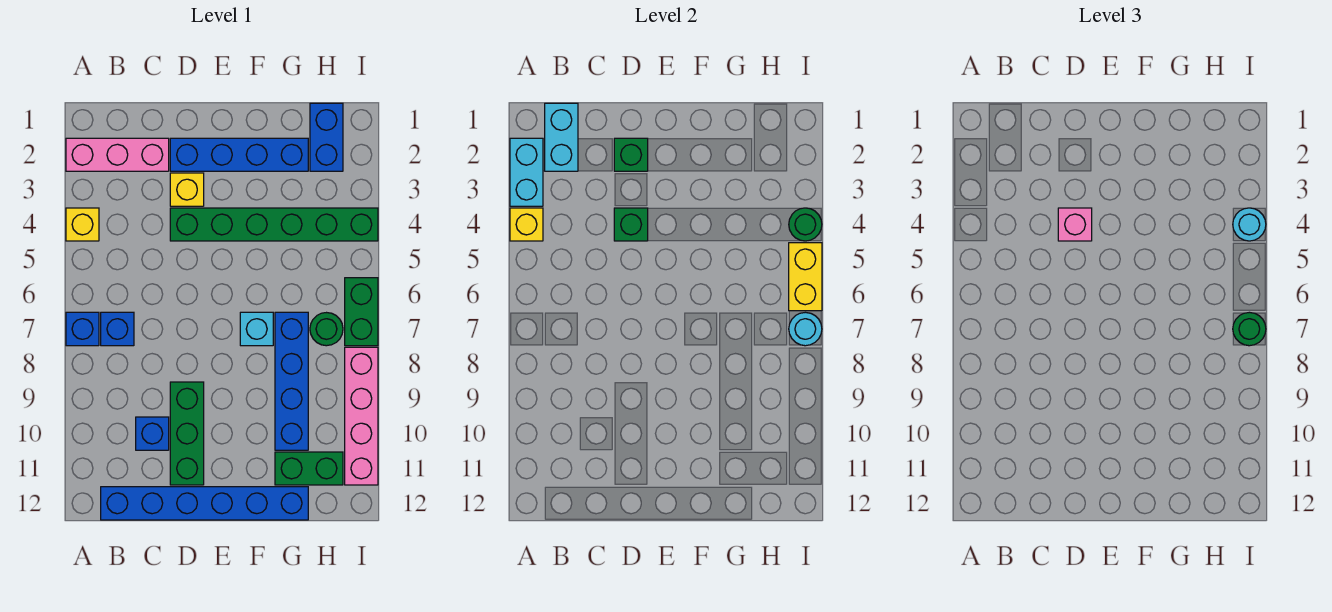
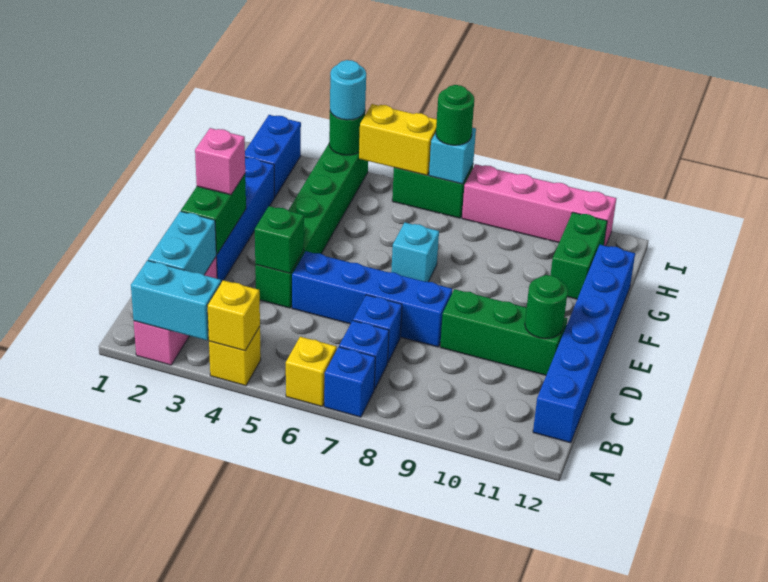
cyan brick B1:B2 level 2 -> cyan brick B2:C2 level 2
blue brick C10 level 1 -> blue brick C7 level 1
green brick D2 level 2 -> green brick D2:E2 level 2
yellow brick D3 level 1 -> yellow brick A6 level 1
pink brick D4 level 3 -> pink brick E2 level 3
blue brick G7:G10 level 1 -> blue brick D5:D8 level 1
blue brick H1:H2 level 1 -> blue brick H2:I2 level 1
green round brick H7 level 1 -> green round brick D11 level 2
cyan round brick I7 level 2 -> cyan brick I7 level 2

